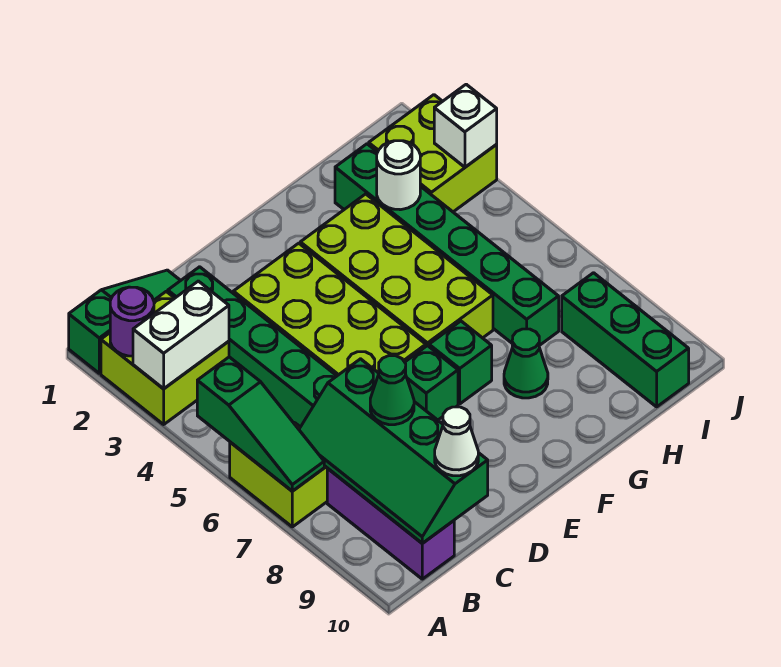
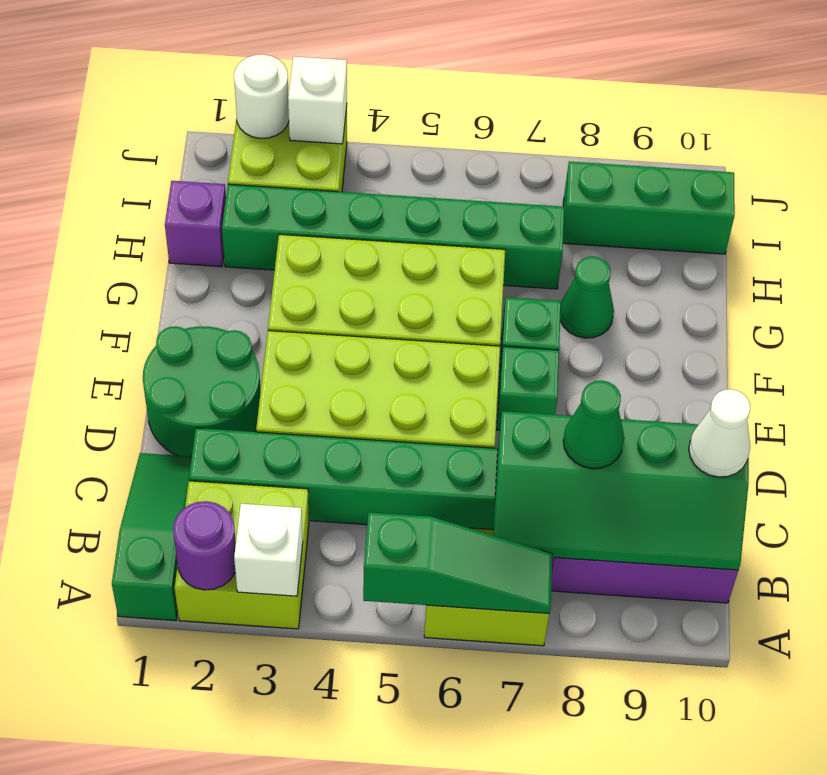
white brick A3:B3 level 2 -> white brick A3 level 2
none -> green round brick D1:E2 level 1
none -> purple brick H1 level 1
white round brick H3 level 2 -> white round brick J2 level 2

